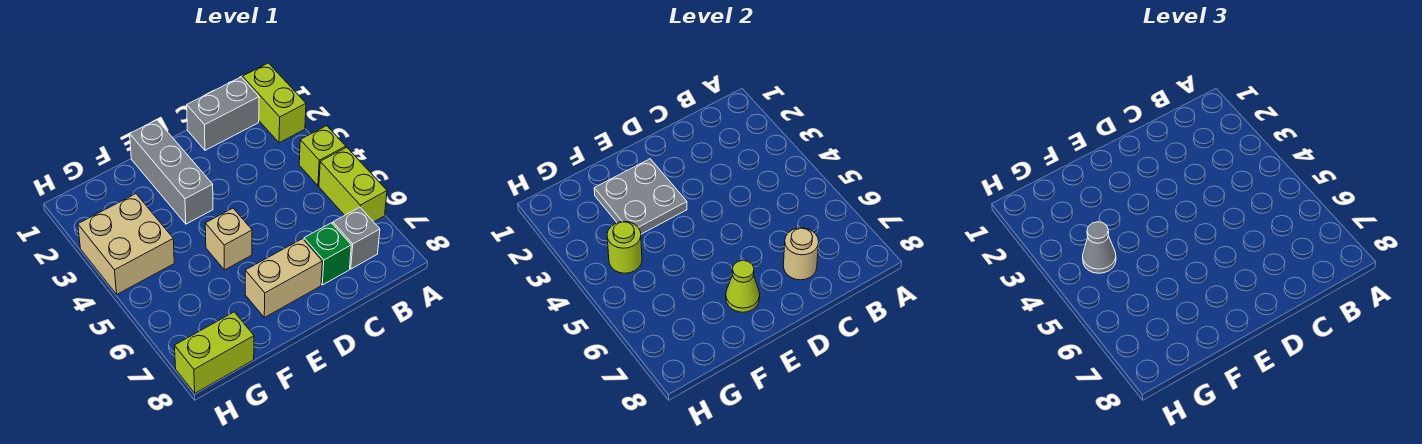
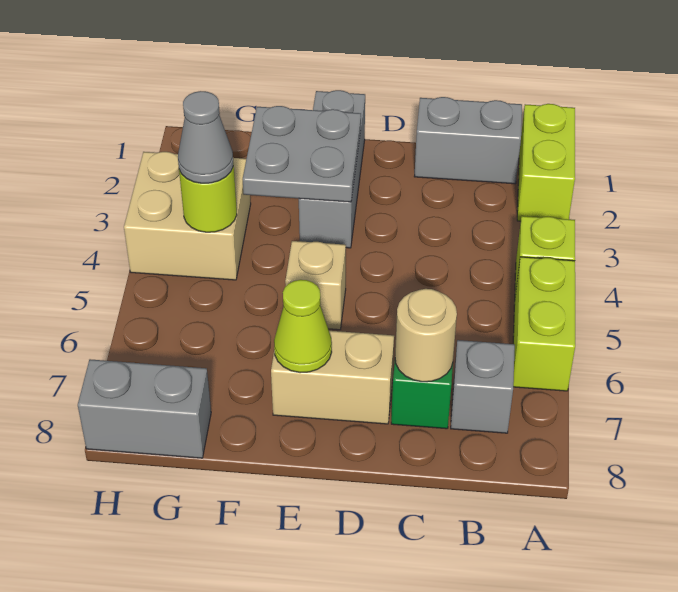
lime brick G8:H8 level 1 -> grey brick G8:H8 level 1

